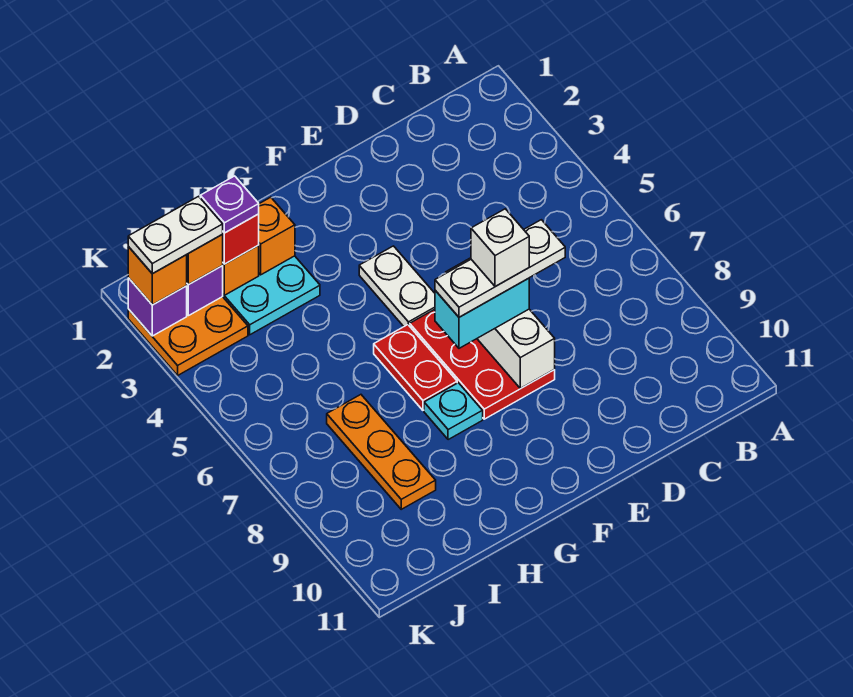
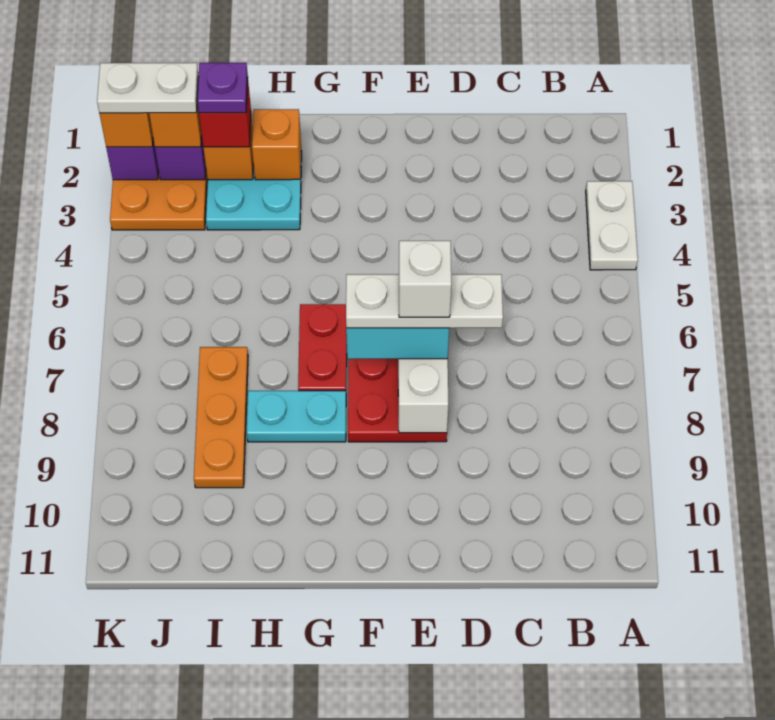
white plate F4:F5 level 1 -> white plate A3:A4 level 1
cyan plate G8 level 1 -> cyan plate G8:H8 level 1

